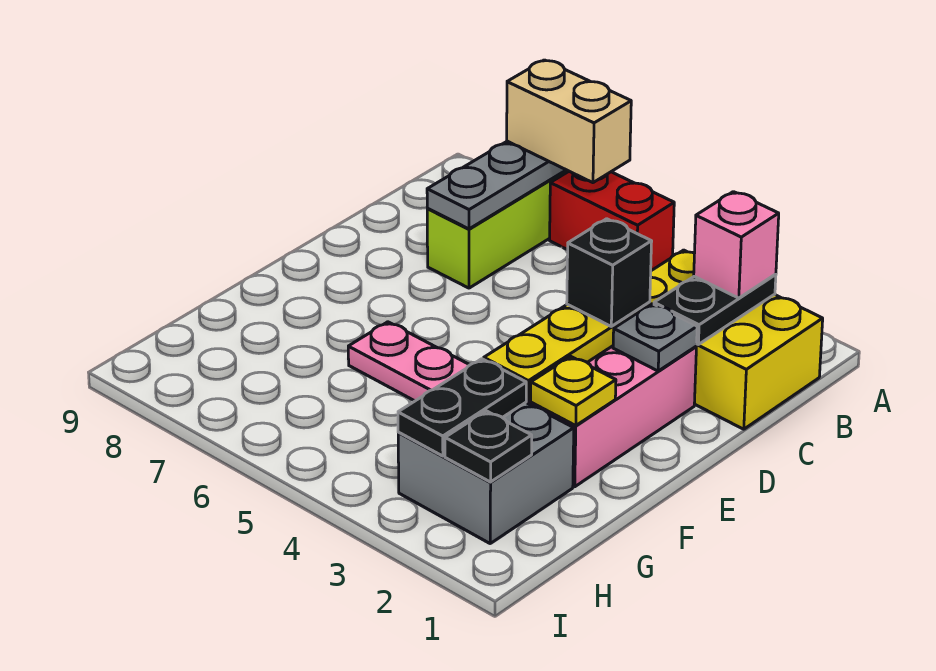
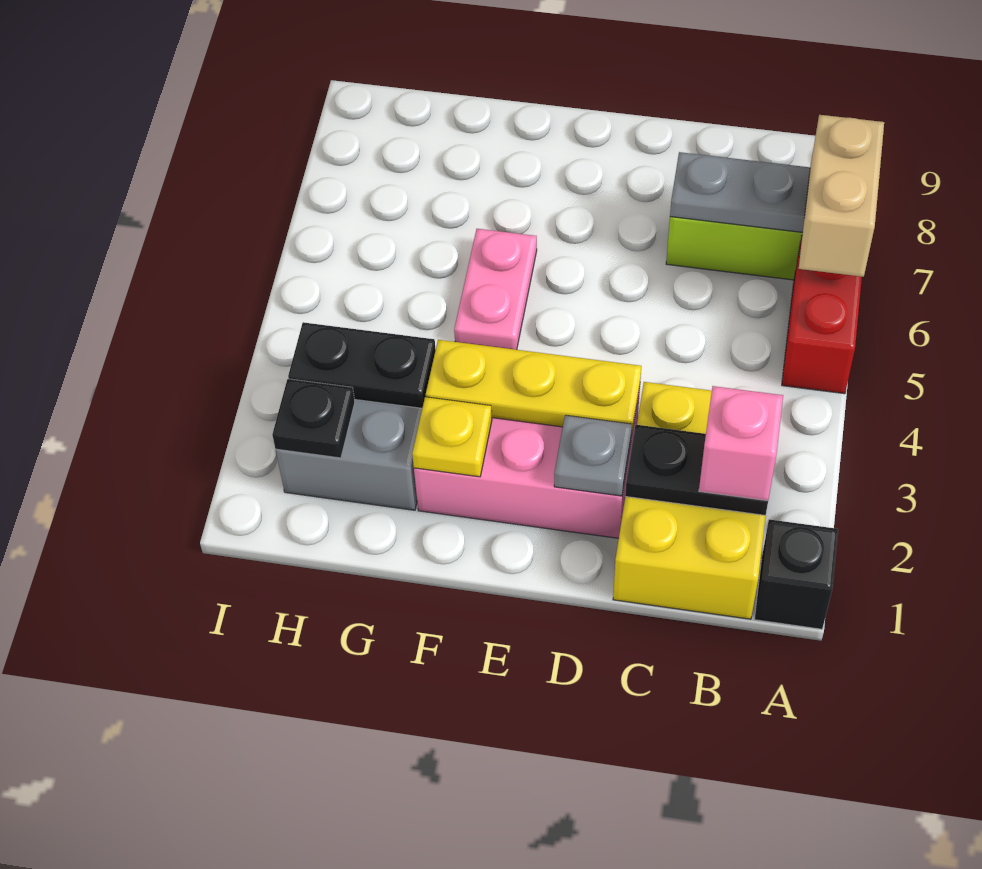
black brick D3 level 3 -> black brick A1 level 1

